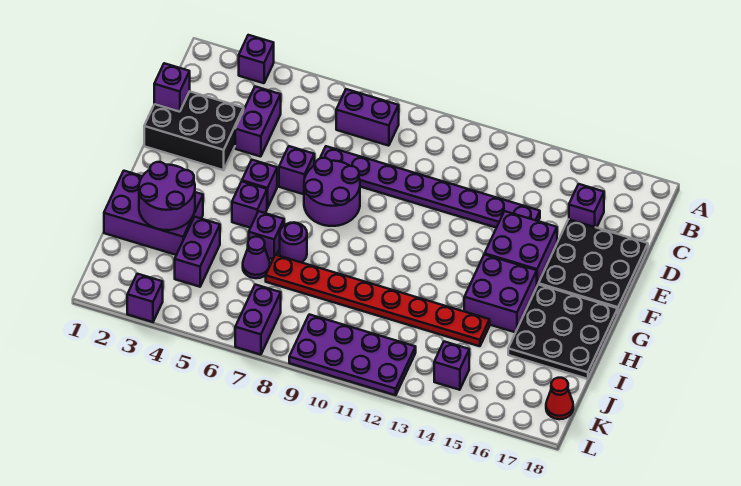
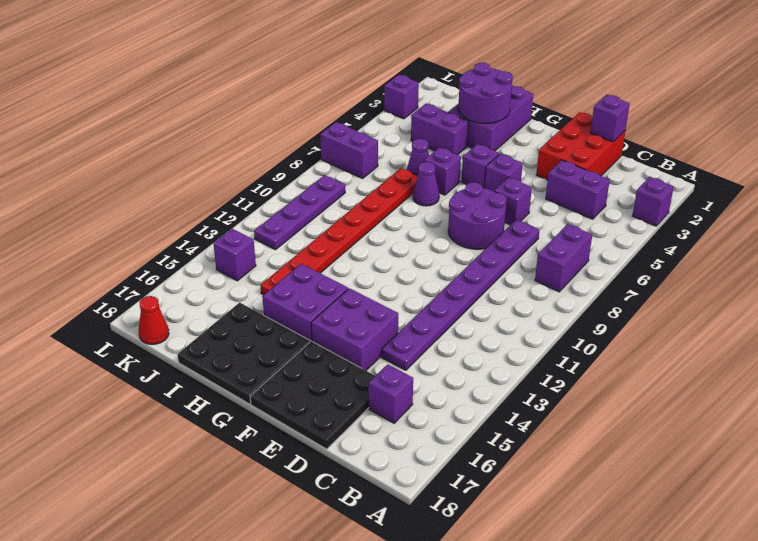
black brick D1:E3 level 1 -> red brick D1:E3 level 1
purple round brick H7 level 1 -> purple cone H7 level 1
purple plate K9:L12 level 1 -> purple plate K9:K12 level 1

